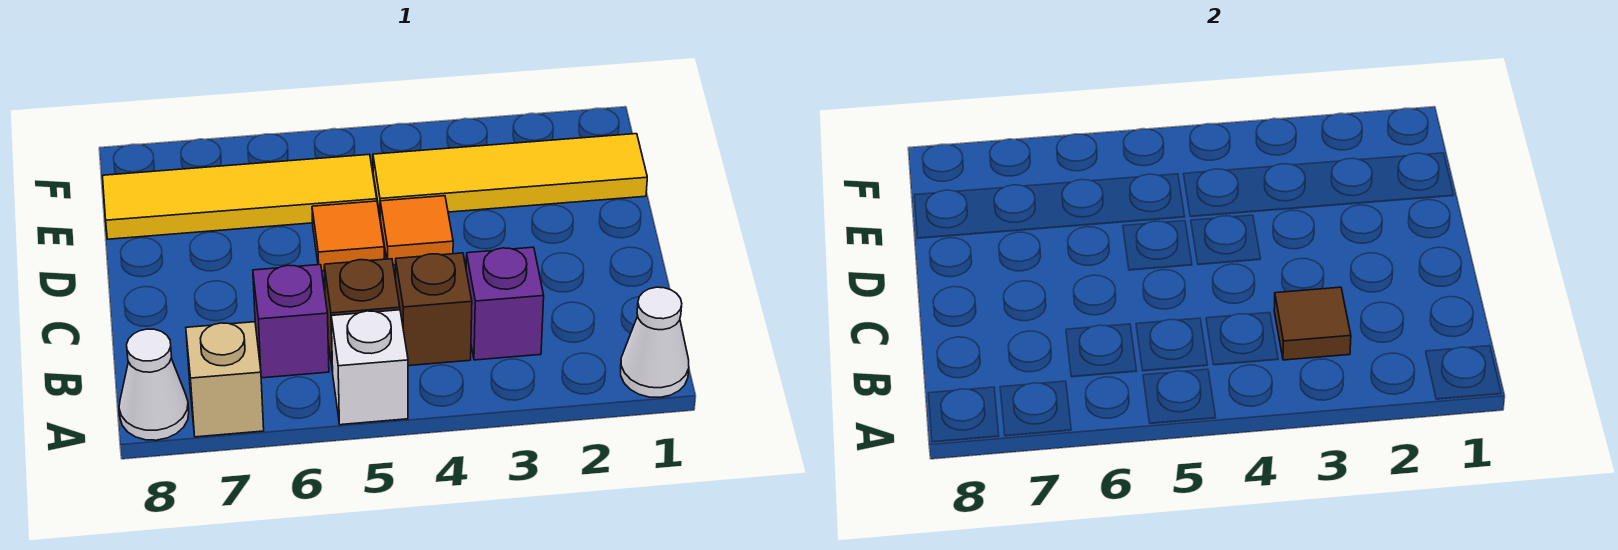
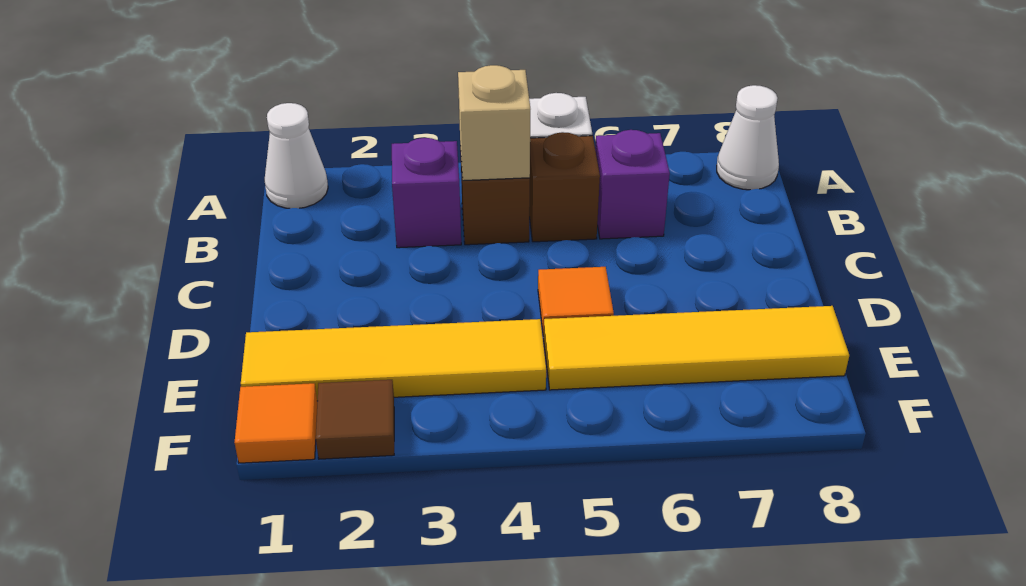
tan brick A7 level 1 -> tan brick B4 level 2
brown tile B3 level 2 -> brown tile F2 level 1
orange tile D4 level 1 -> orange tile F1 level 1

